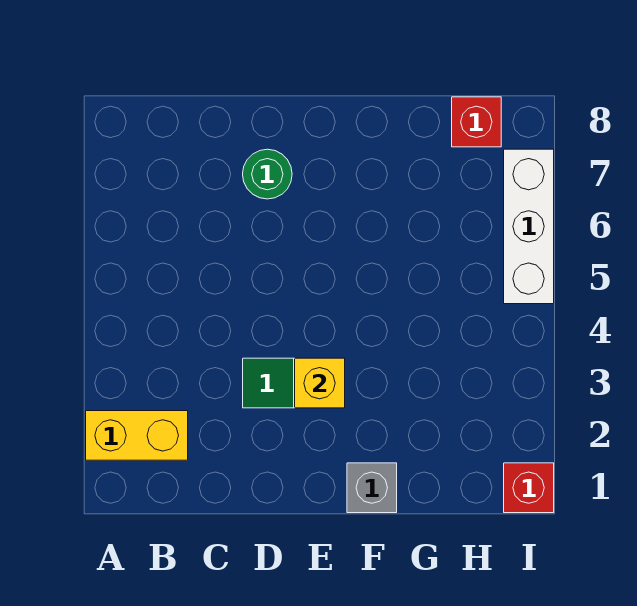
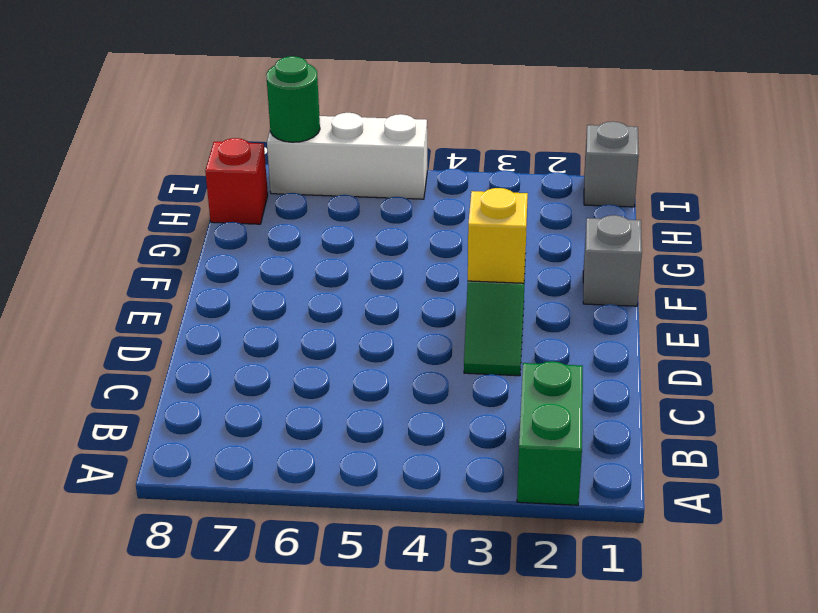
yellow brick A2:B2 level 1 -> green brick A2:B2 level 1
green round brick D7 level 1 -> green round brick I7 level 2
red brick I1 level 1 -> grey brick I1 level 1

